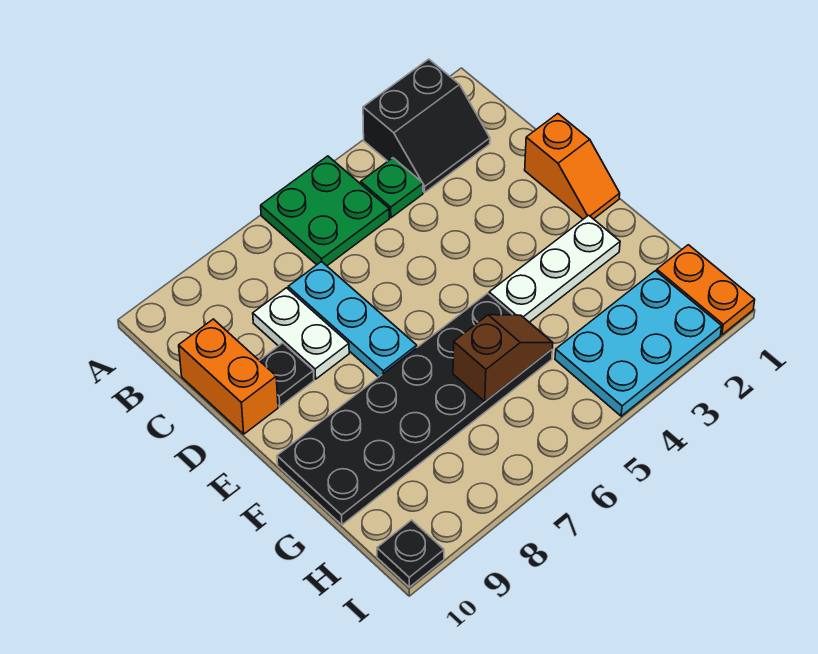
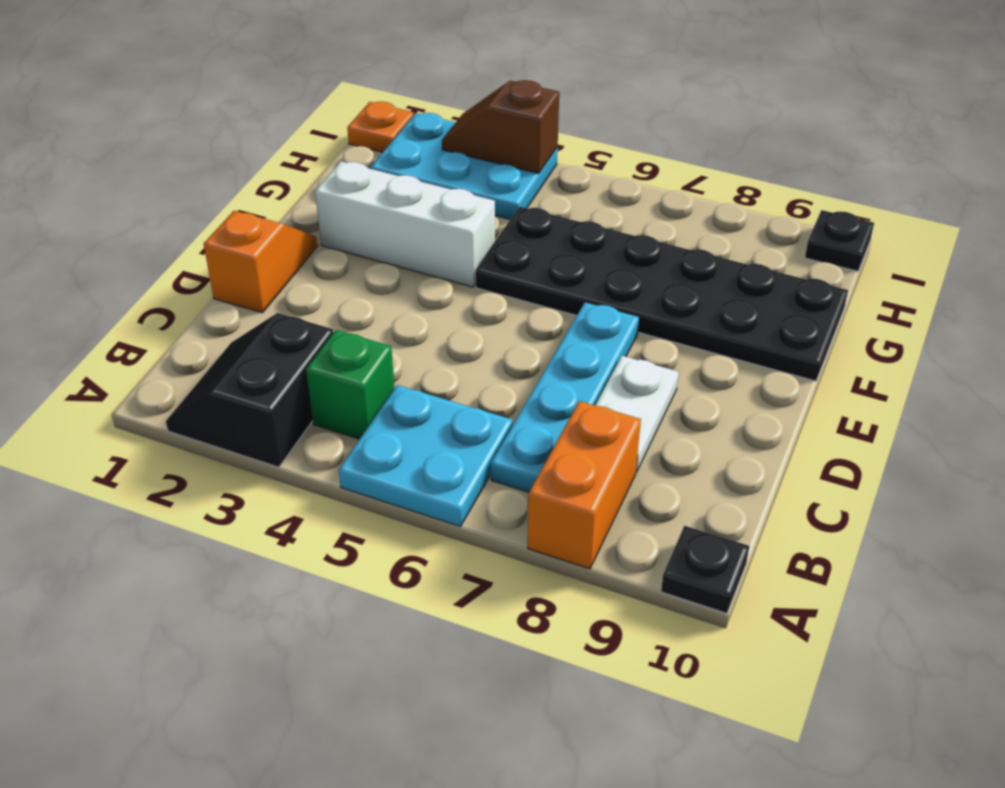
black slope A2:B3 level 1 top A -> black slope A2:B3 level 1 top 3
green plate A5:B6 level 1 -> cyan plate A5:B6 level 1
green plate B4 level 1 -> green brick B4 level 1
cyan plate C7:E7 level 1 -> cyan plate B7:E7 level 1
orange brick C10:D10 level 1 -> orange brick A8:B8 level 1
black plate D9 level 1 -> black plate A10 level 1
white plate F2:F4 level 1 -> white brick F2:F4 level 1
brown slope G5:G6 level 2 top 6 -> brown slope I3:I4 level 2 top 4
orange plate H1:I1 level 1 -> orange plate I1 level 1

